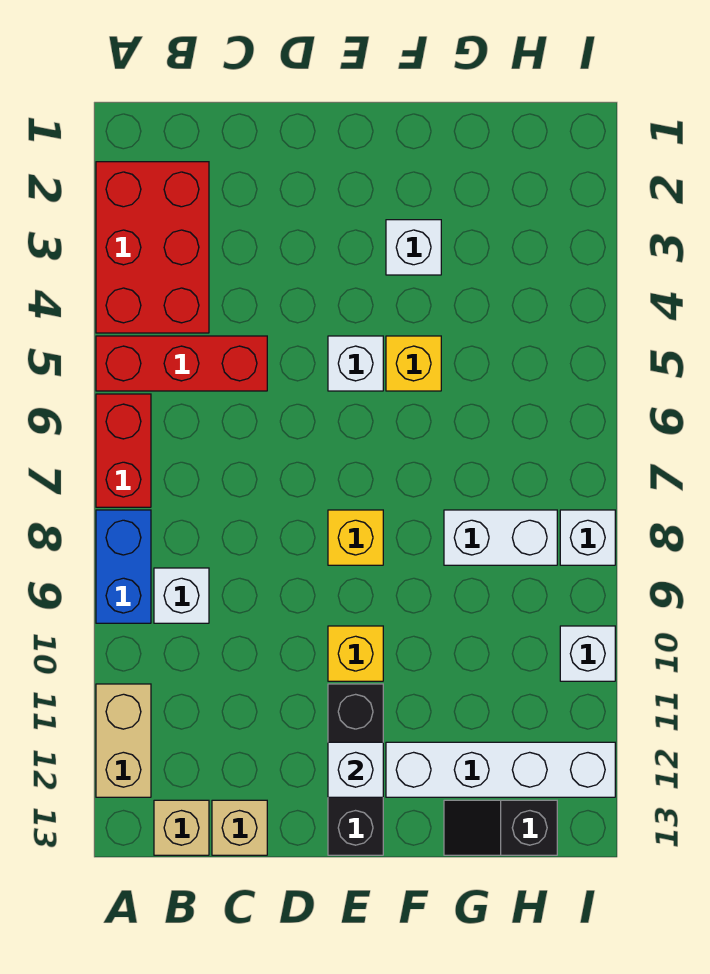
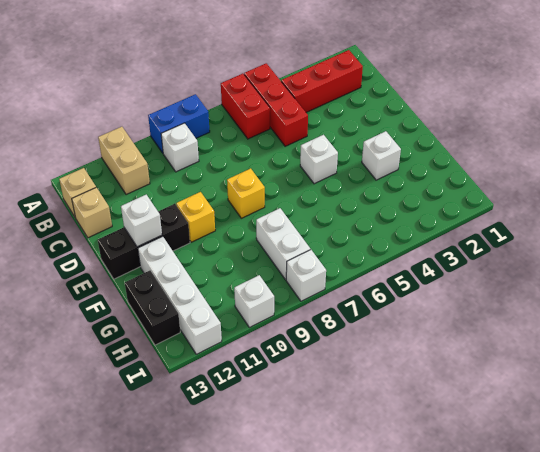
red brick A2:B4 level 1 -> red brick B2:B4 level 1
red brick A6:A7 level 1 -> red brick A6:B6 level 1
tan brick A11:A12 level 1 -> tan brick A11:B11 level 1
yellow brick F5 level 1 -> none
black slope G13:H13 level 1 top H -> black brick G13:H13 level 1

